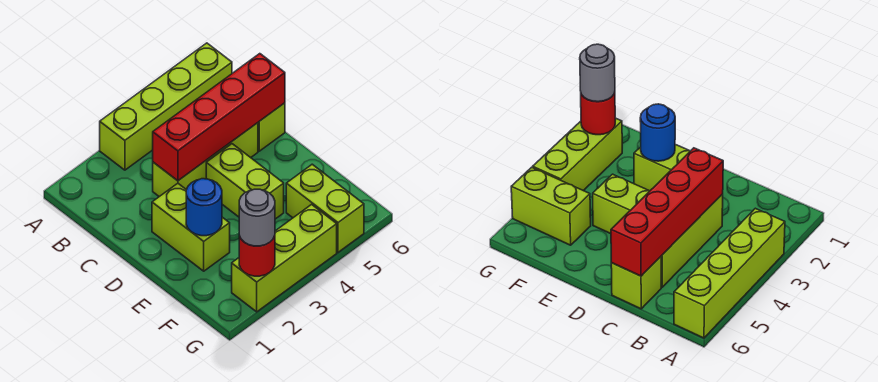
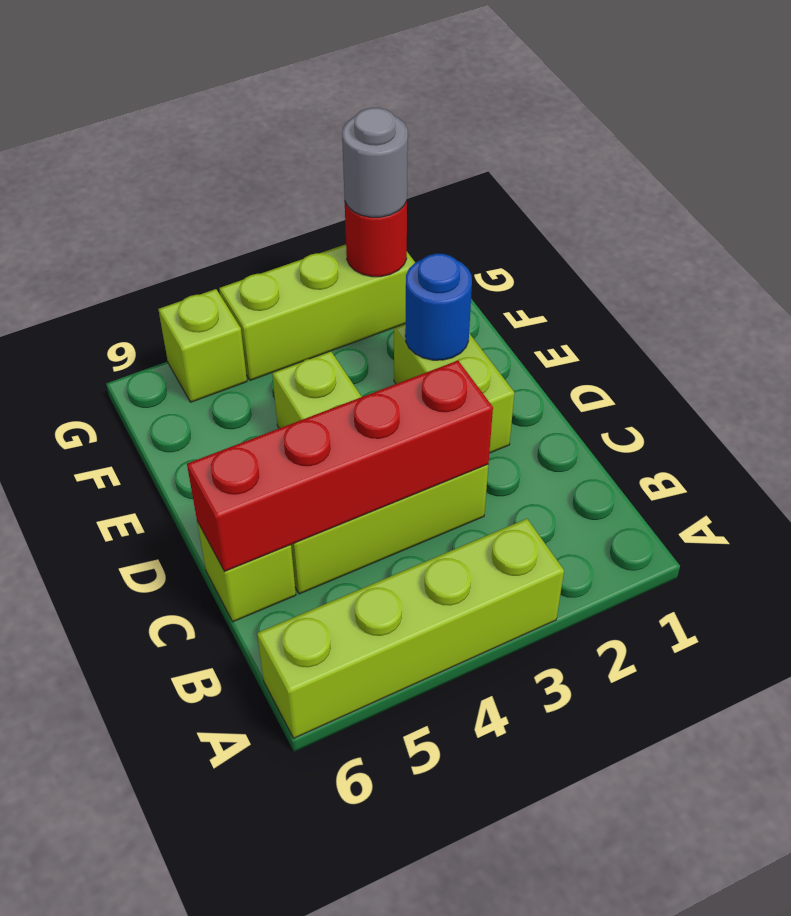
lime brick F5:G5 level 1 -> lime brick G5 level 1

